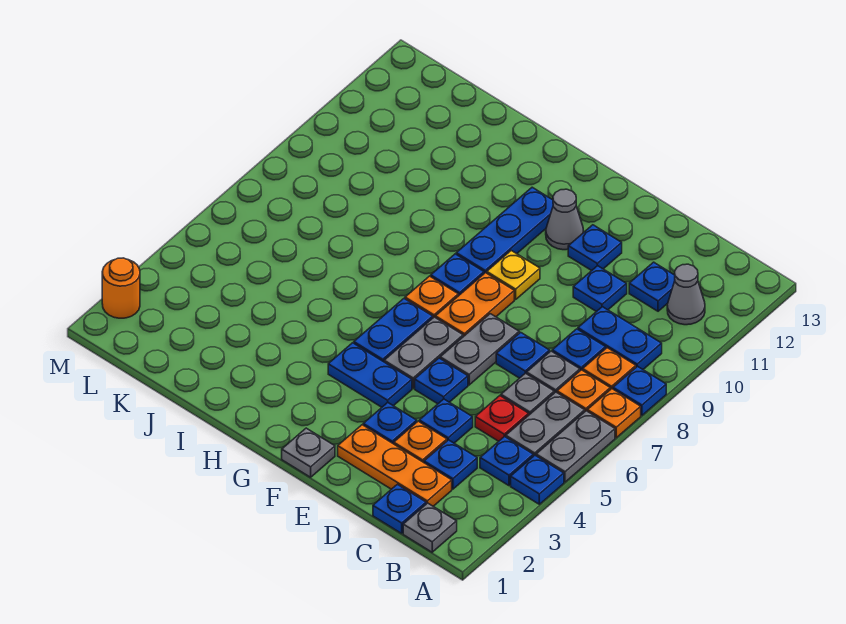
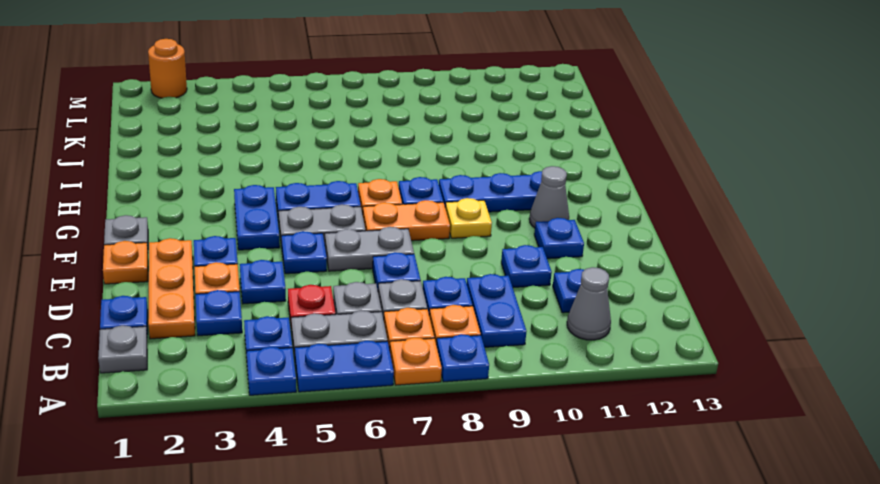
grey plate A5:A6 level 1 -> blue plate A5:A6 level 1
none -> orange plate E1 level 1

